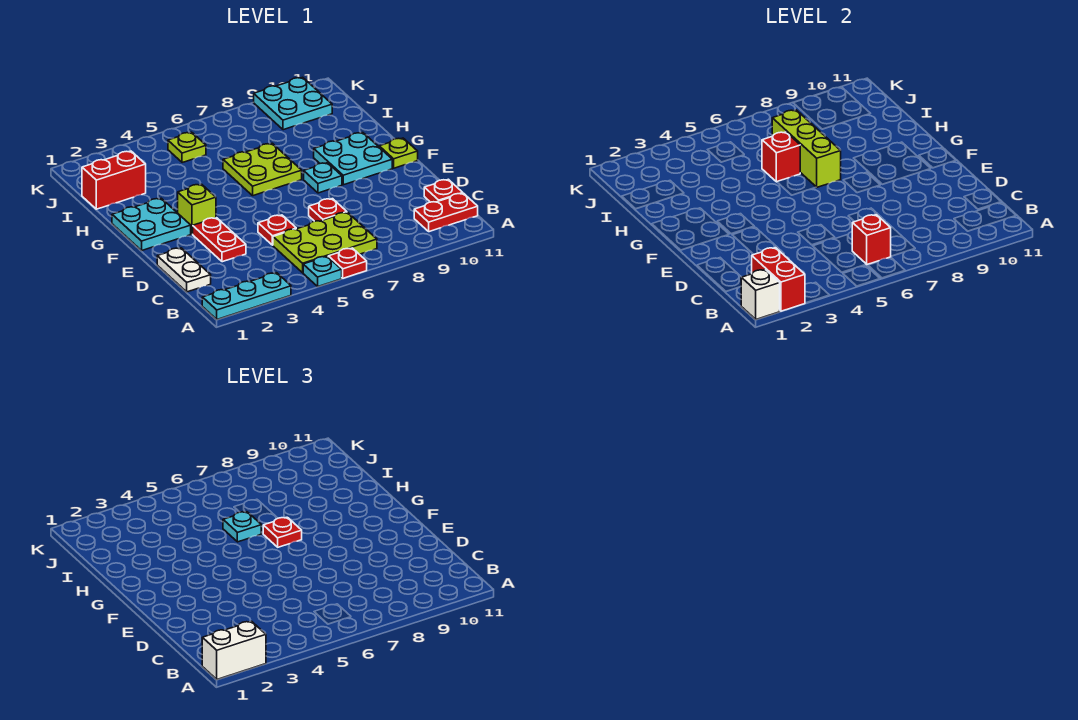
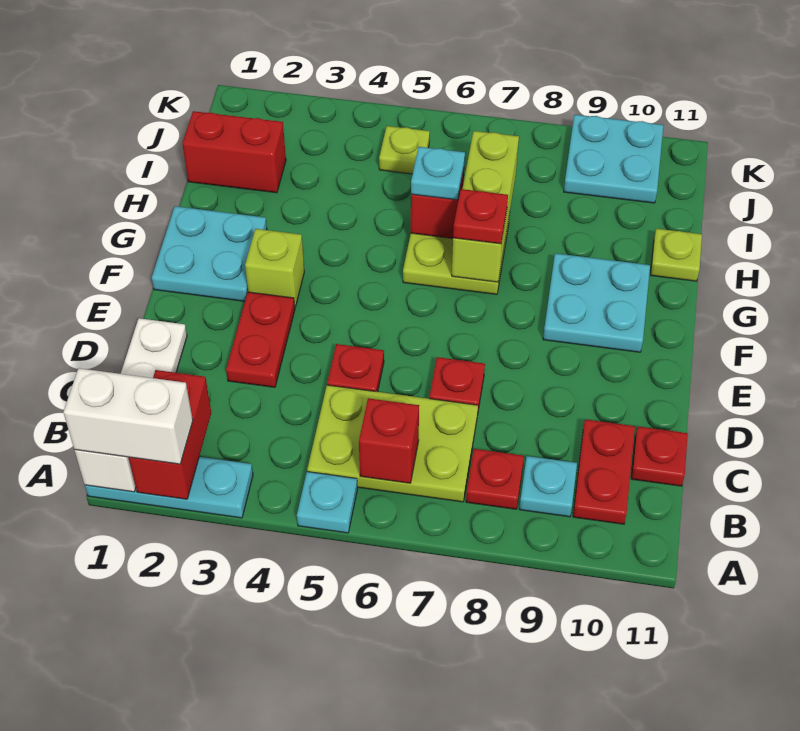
red plate A6 level 1 -> red plate B8 level 1
red plate B10:B11 level 1 -> red plate B10:C10 level 1
cyan plate F8 level 1 -> cyan plate B9 level 1
lime plate F11 level 1 -> lime plate H11 level 1

